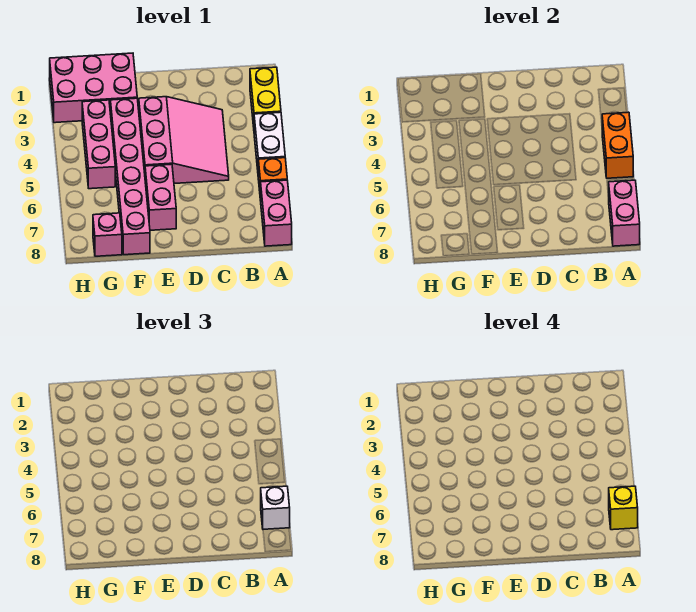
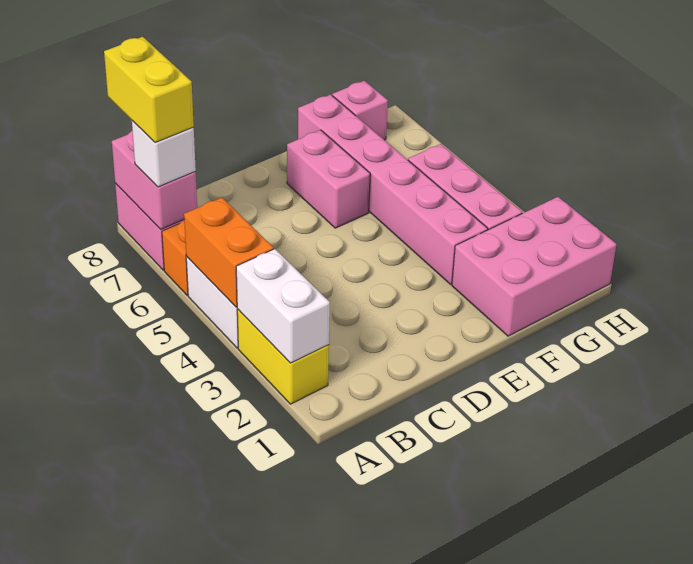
none -> white brick A2:A3 level 2
yellow brick A7 level 4 -> yellow brick A7:A8 level 4
pink slope C3:E5 level 1 top E -> none

